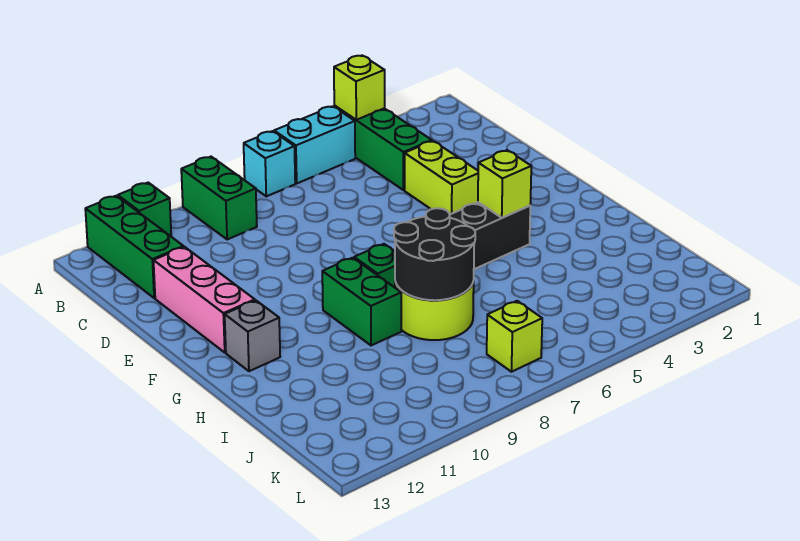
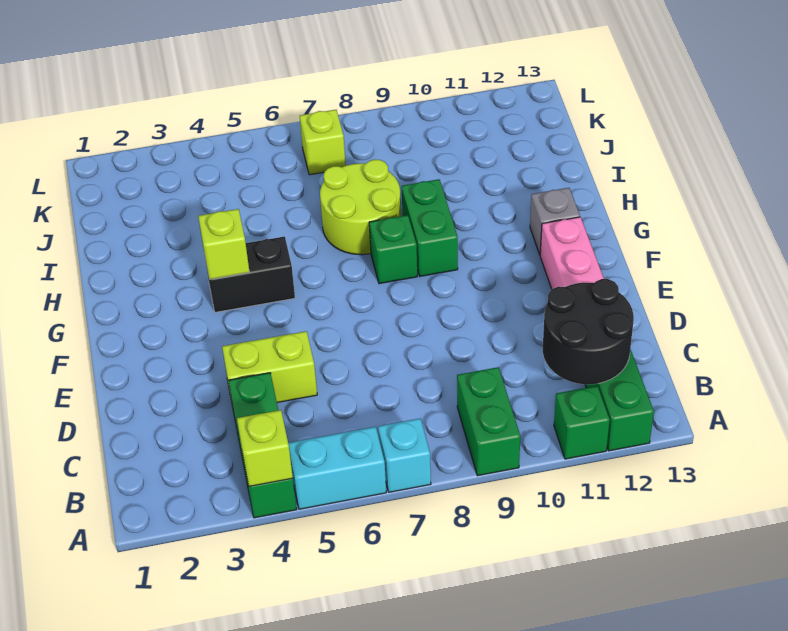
lime brick D4:E4 level 1 -> lime brick D4:D5 level 1
black round brick H7:I8 level 2 -> black round brick B11:C12 level 2

